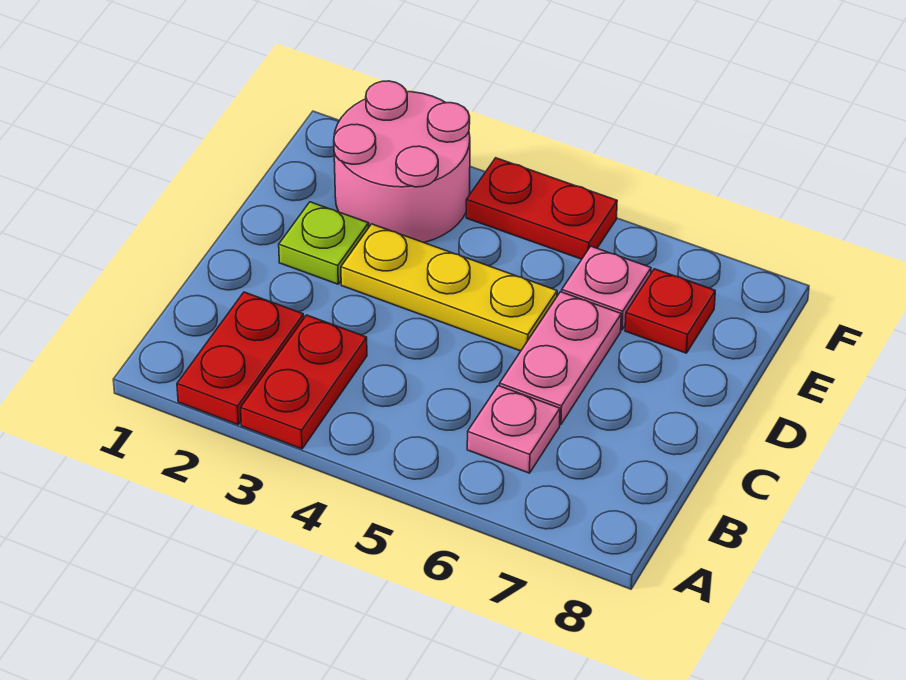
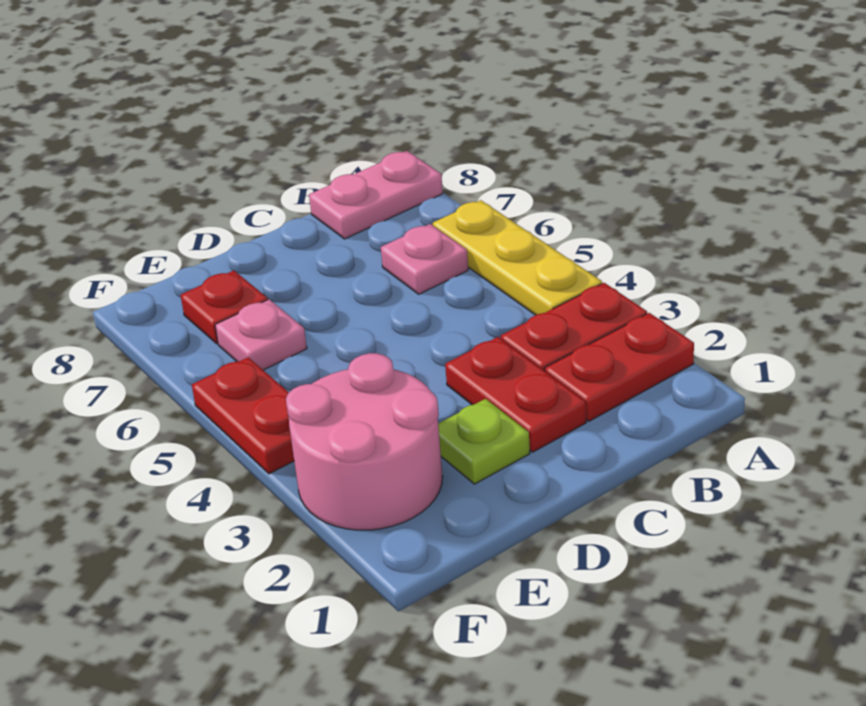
none -> red plate C2:C3 level 1
pink plate C6:D6 level 1 -> pink plate A8:B8 level 1
yellow plate D3:D5 level 1 -> yellow plate A4:A6 level 1

